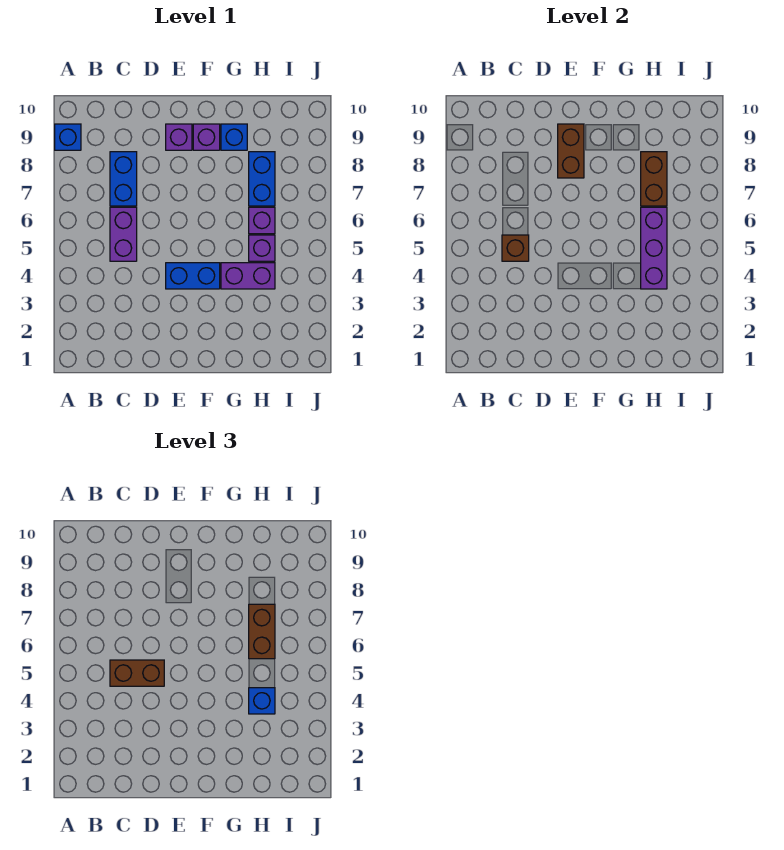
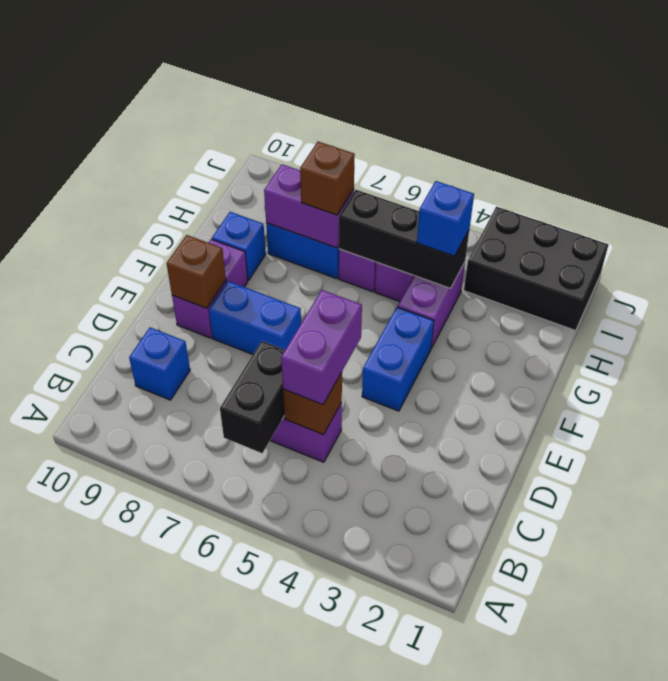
blue brick A9 level 1 -> blue brick C9 level 1
none -> black brick B6:C6 level 2
brown brick C5:D5 level 3 -> purple brick C5:D5 level 3
blue brick C7:C8 level 1 -> blue brick E7:E8 level 1
brown brick E8:E9 level 2 -> brown brick E9 level 2
purple brick H4:H6 level 2 -> black brick H4:H6 level 2
brown brick H6:H7 level 3 -> brown brick H7 level 3
brown brick H7:H8 level 2 -> purple brick H7:H8 level 2
none -> black brick I1:J3 level 1

